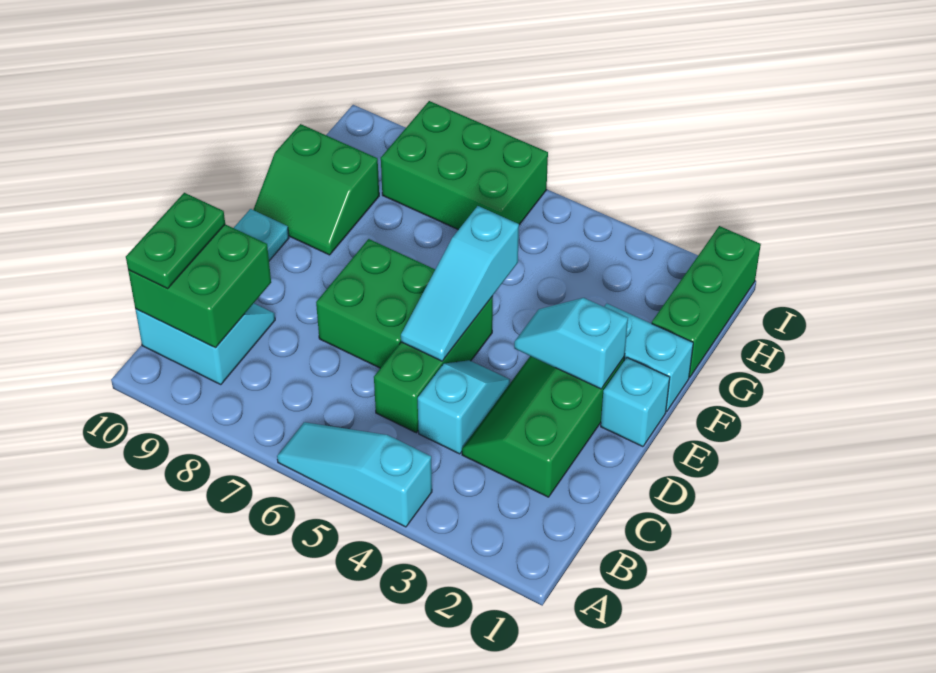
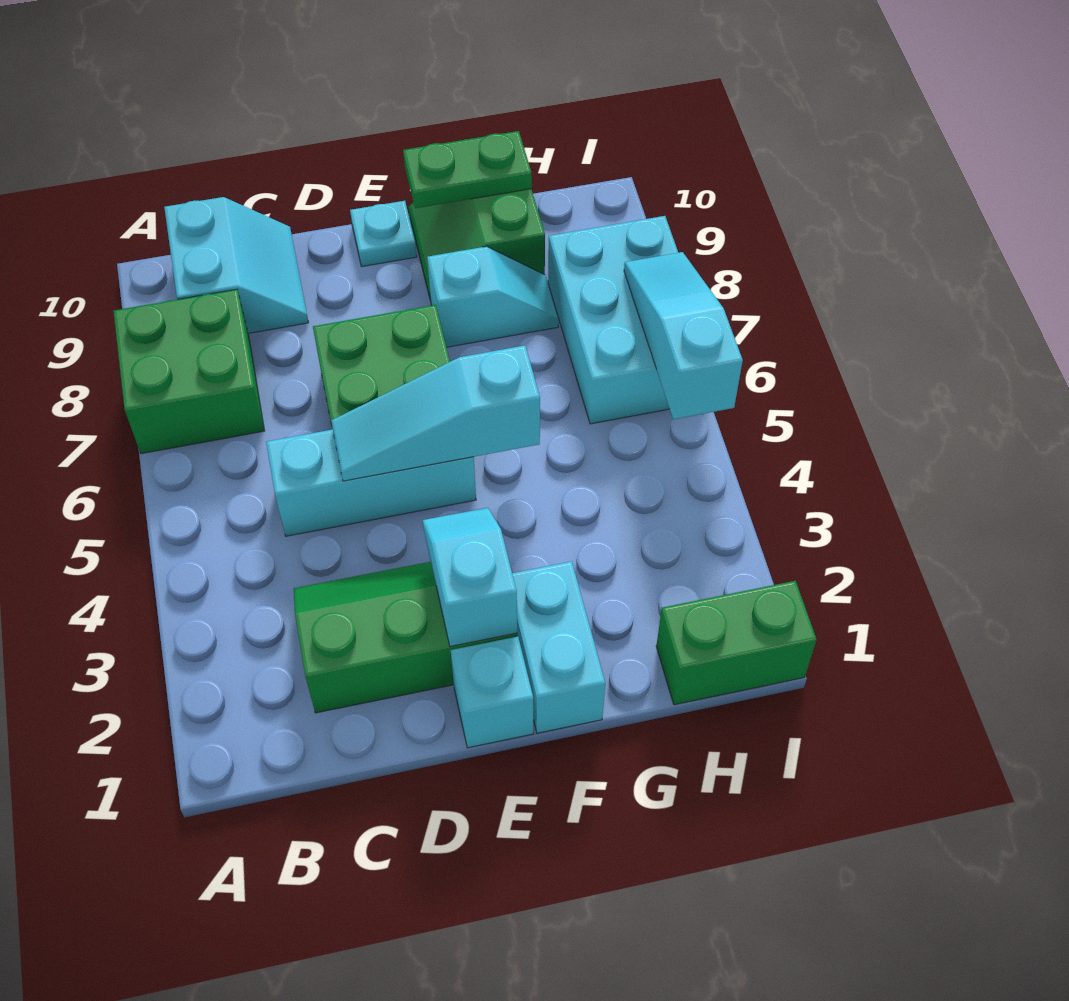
cyan slope A4:A6 level 1 top 4 -> cyan slope I5:I7 level 2 top 5
green brick B9:C10 level 2 -> green brick A7:B8 level 1
green plate B10:C10 level 3 -> green plate F10:G10 level 2
cyan slope C4:D4 level 1 top C -> cyan slope F8:G8 level 1 top F
green brick C5:E5 level 1 -> cyan brick C5:E5 level 1
green brick G1:I1 level 1 -> green brick H1:I1 level 1
green brick H6:I8 level 1 -> cyan brick H6:I8 level 1

